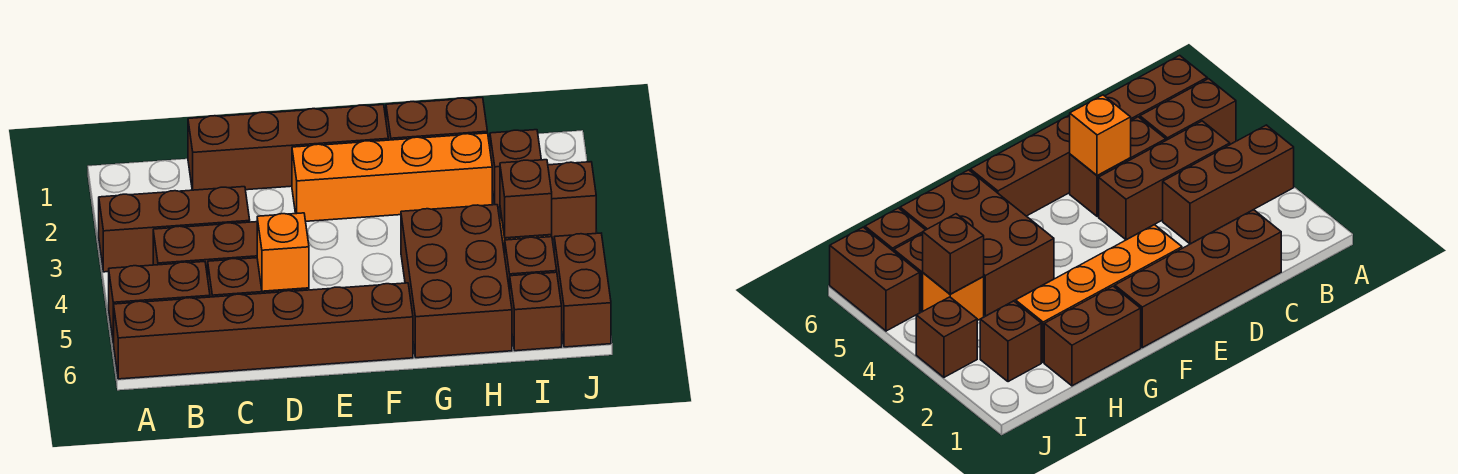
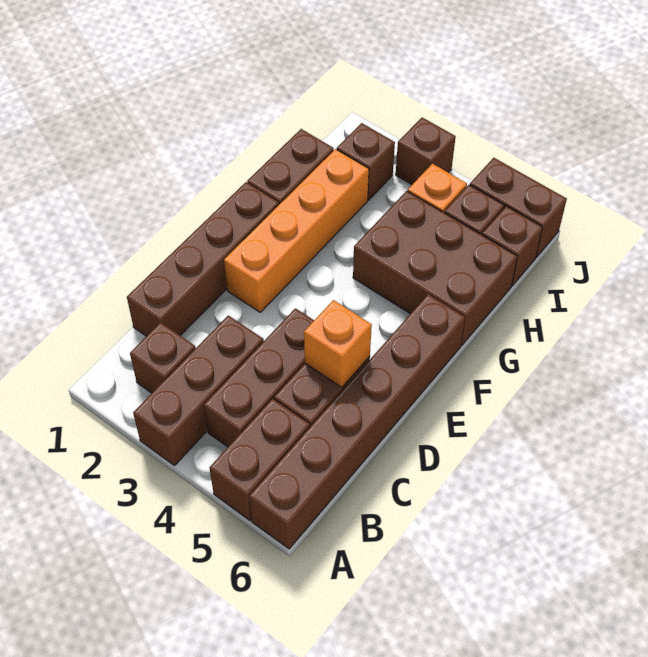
brown brick I4 level 2 -> brown brick B2 level 1

